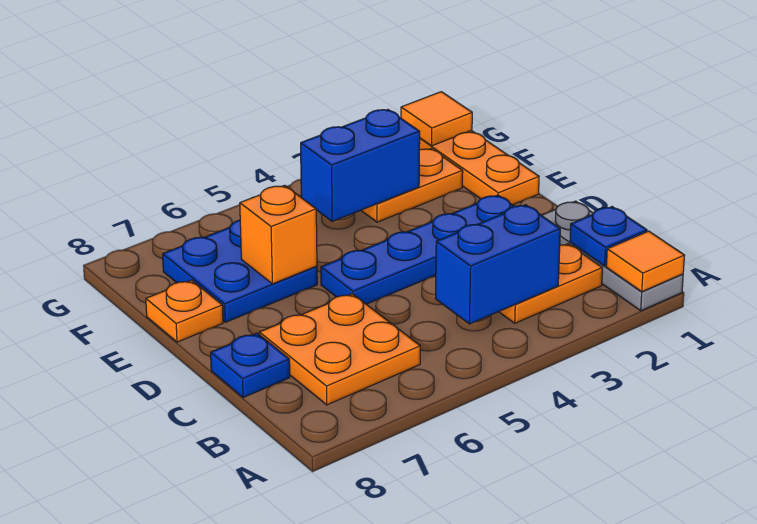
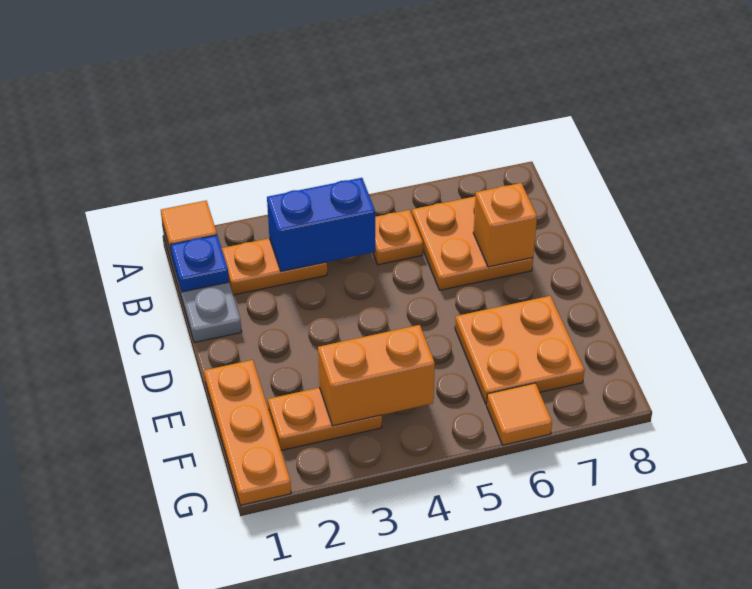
blue plate C8 level 1 -> none
blue plate D2:D5 level 1 -> none
blue plate E6:F7 level 1 -> orange plate E6:F7 level 1
orange brick E6 level 2 -> orange brick C7 level 2
orange plate E8 level 1 -> orange plate B5 level 1
blue brick F3:F4 level 2 -> orange brick F3:F4 level 2
orange tile G1 level 2 -> orange tile G6 level 1

